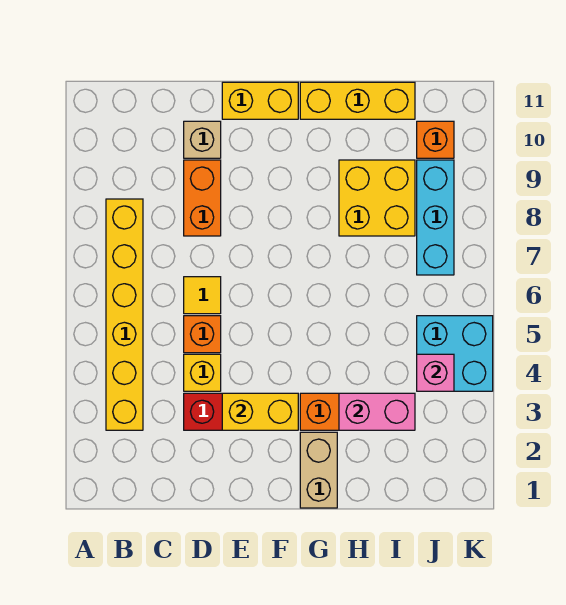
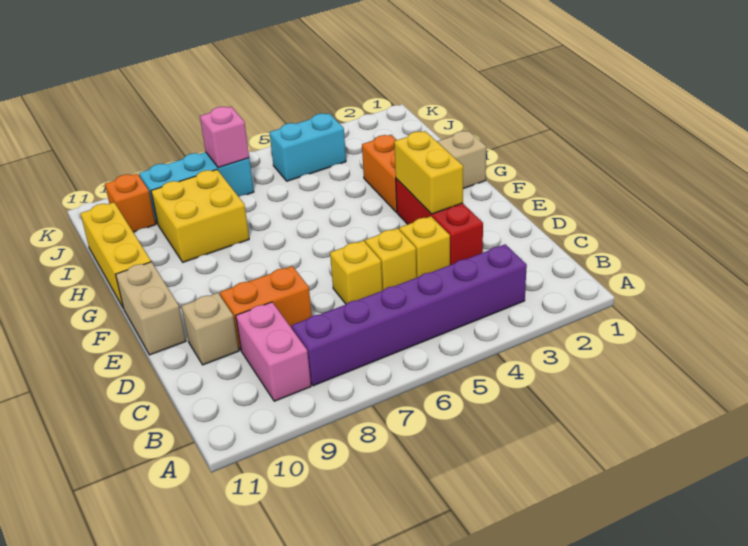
yellow brick B3:B8 level 1 -> purple brick B3:B8 level 1
orange brick D5 level 1 -> yellow brick D5 level 1
yellow tile D6 level 1 -> yellow brick D6 level 1
yellow brick E11:F11 level 1 -> tan brick E11:F11 level 1
pink brick H3:I3 level 2 -> pink brick B9:C9 level 1
cyan brick J4:K5 level 1 -> cyan brick J4:J5 level 1
pink brick J4 level 2 -> pink brick J7 level 2

